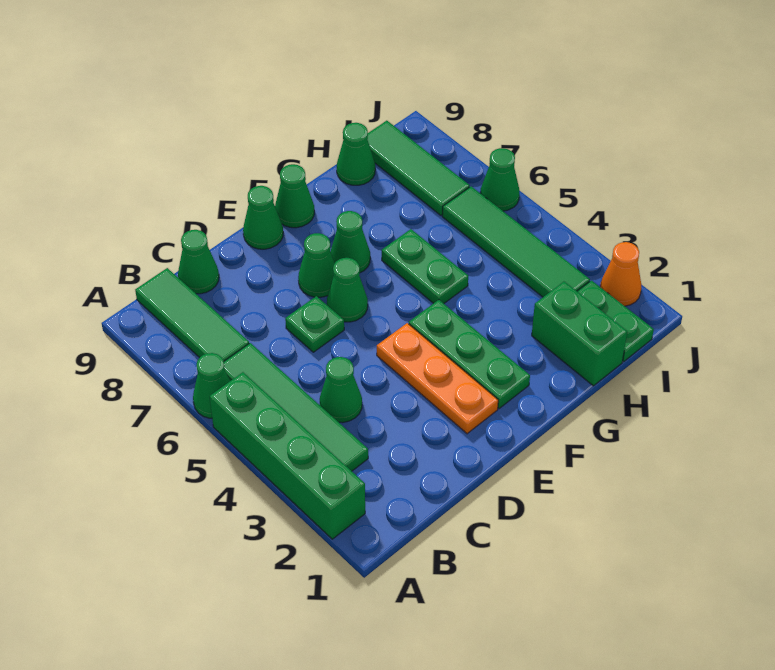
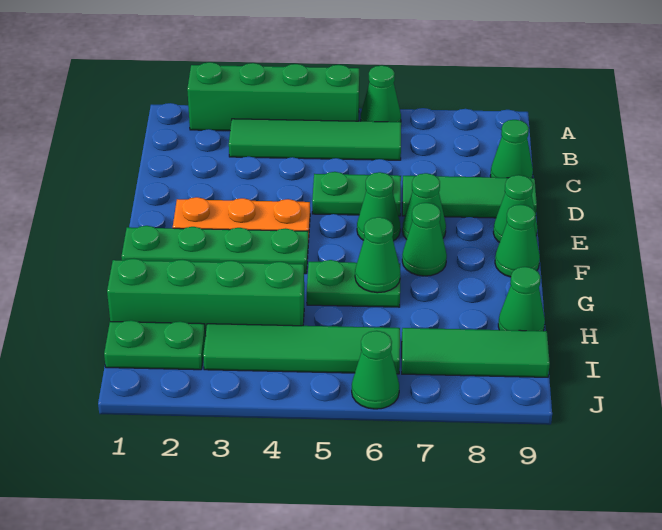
green tile B7:B9 level 1 -> green tile D7:D9 level 1
green cone C4 level 1 -> green cone G6 level 2
green plate D6 level 1 -> green plate D5:D6 level 1
green plate F2:F4 level 1 -> green plate F1:F4 level 1
green brick H1:H2 level 1 -> green brick H1:H4 level 1
orange cone J2 level 1 -> none

